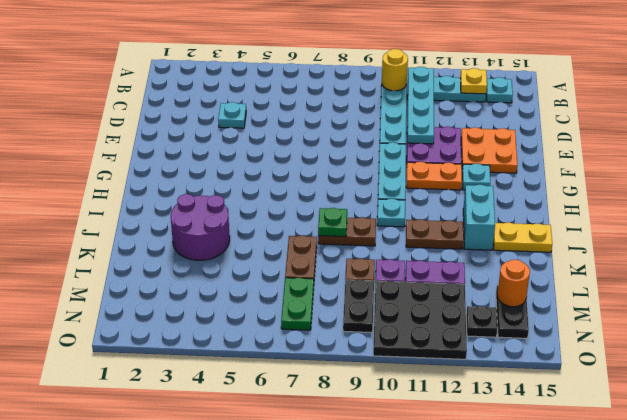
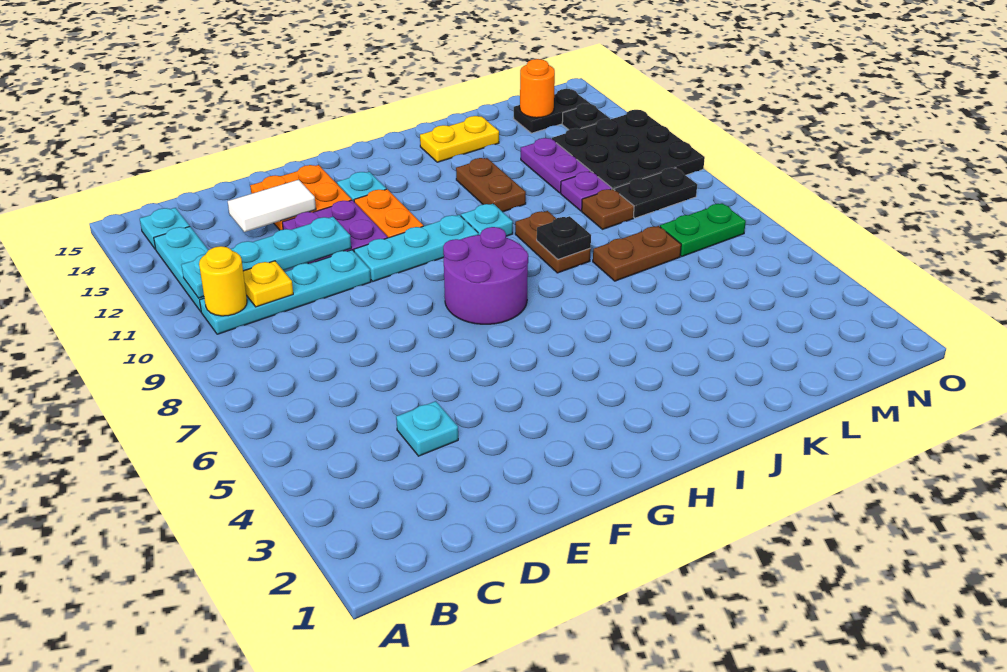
yellow plate B13 level 2 -> yellow plate C10 level 2
none -> white tile D13:E13 level 2
cyan brick I13:J13 level 1 -> none
purple round brick J3:K4 level 1 -> purple round brick G7:H8 level 1
green plate J8 level 2 -> black plate J8 level 2
yellow plate J14:J15 level 1 -> yellow plate J14:K14 level 1

